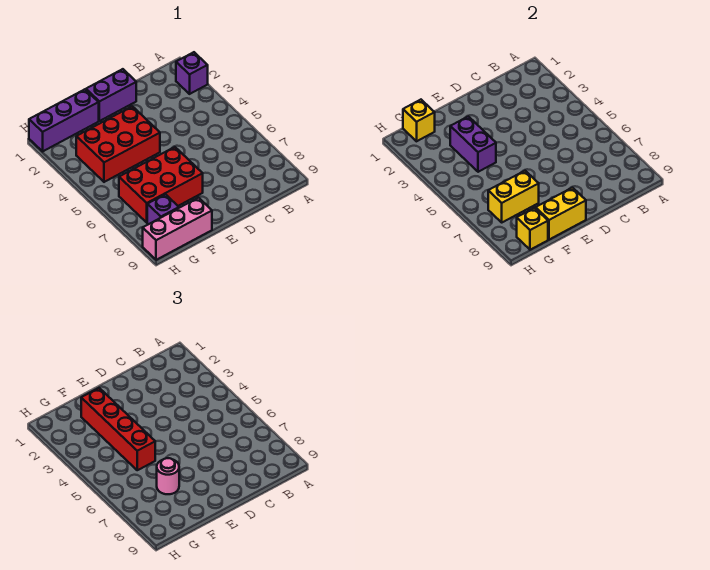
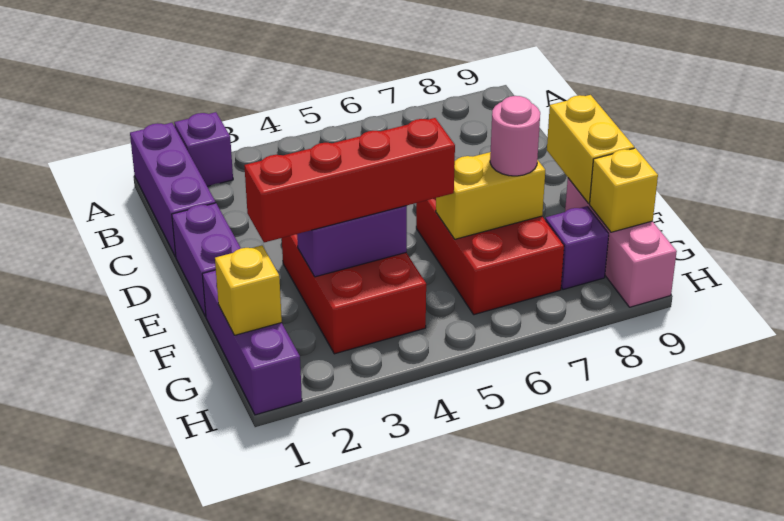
none -> purple brick A1:C1 level 1
yellow brick F7:G7 level 2 -> yellow brick F6:F7 level 2

